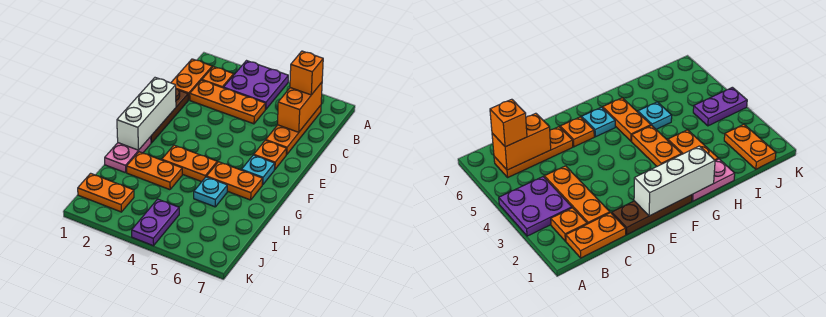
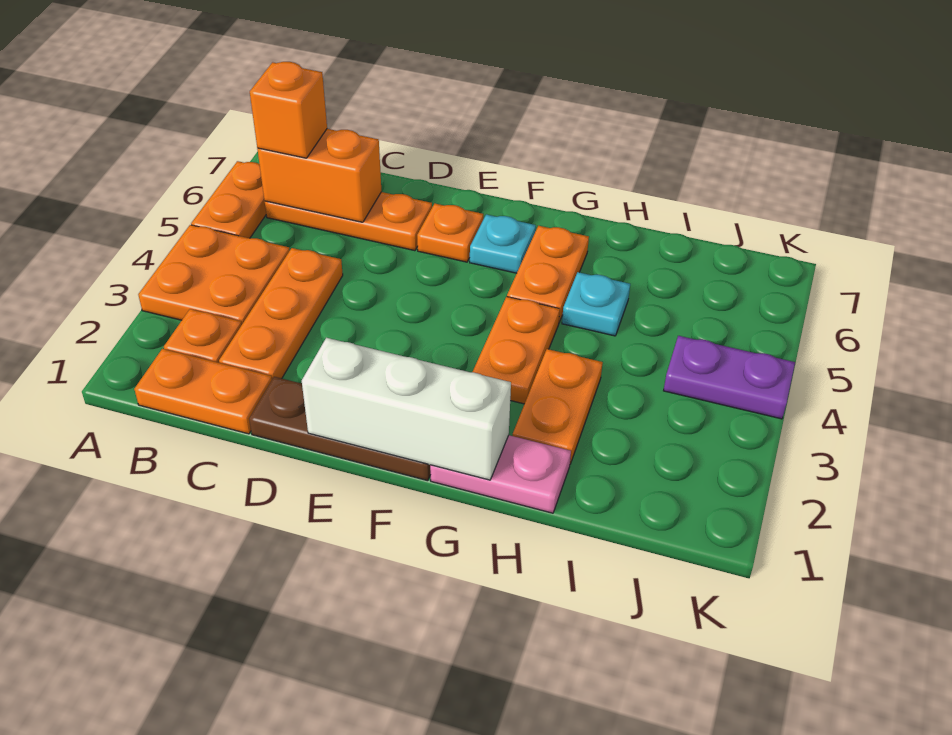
purple plate A3:B4 level 1 -> orange plate A3:B4 level 1
orange plate J1:J2 level 1 -> orange plate A5:A6 level 1

